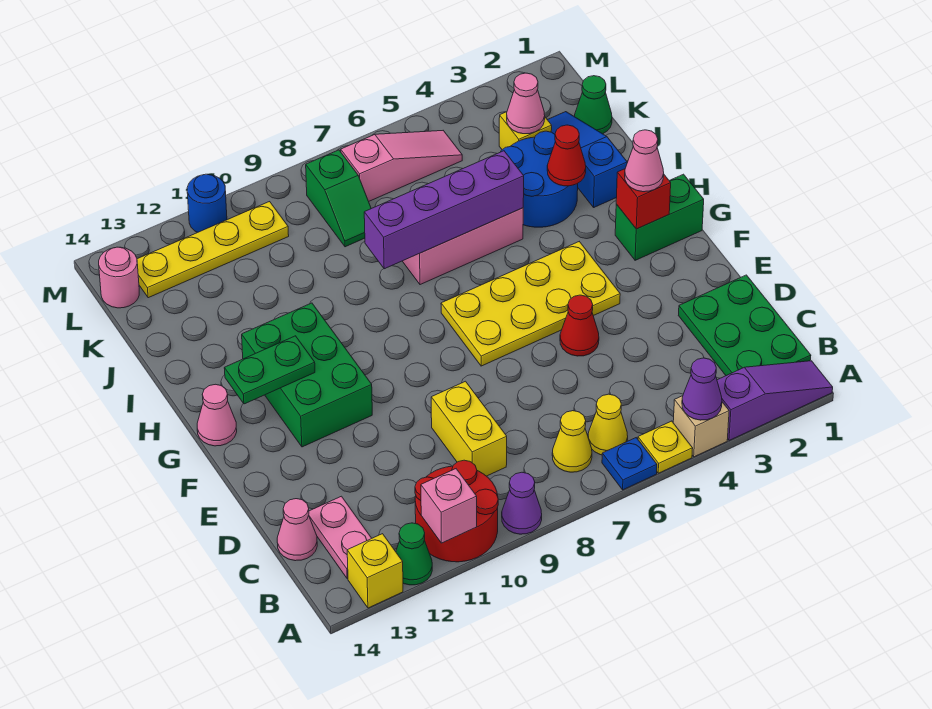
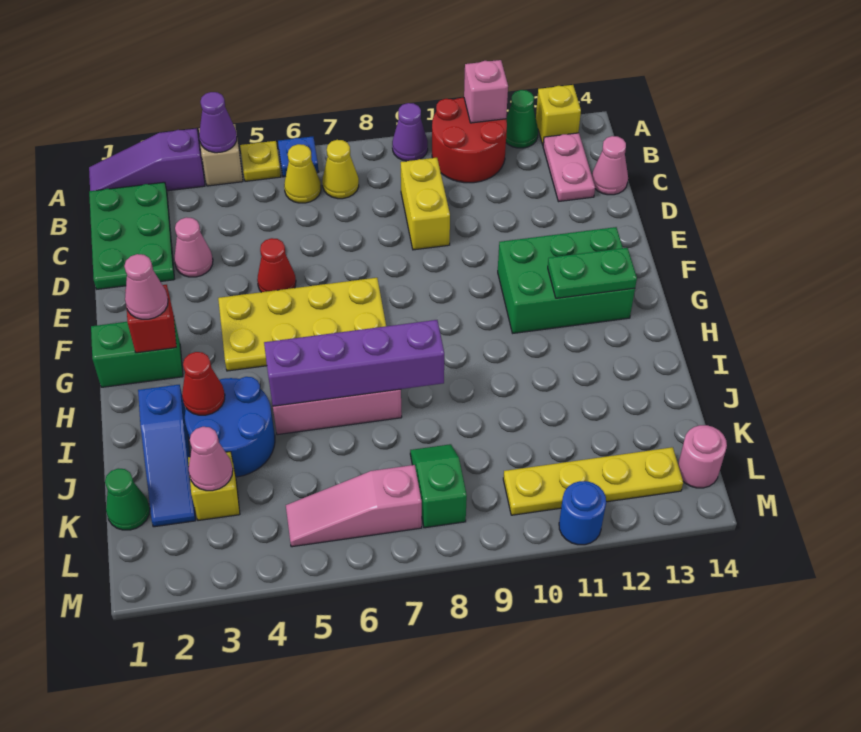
green brick F11:H12 level 1 -> green brick F11:G13 level 1
pink cone G14 level 1 -> pink cone D3 level 1

